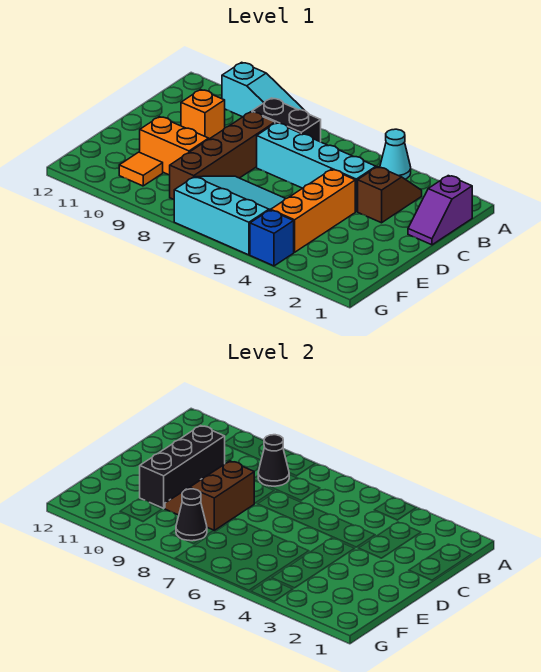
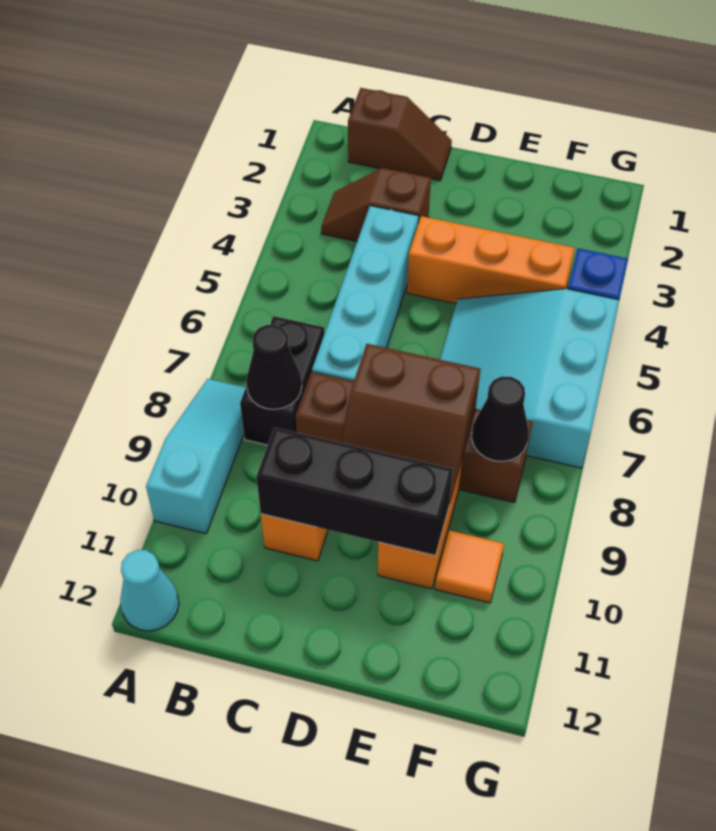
cyan cone A4 level 1 -> cyan cone A12 level 1
purple slope B1:C1 level 1 top B -> brown slope B1:C1 level 1 top B

